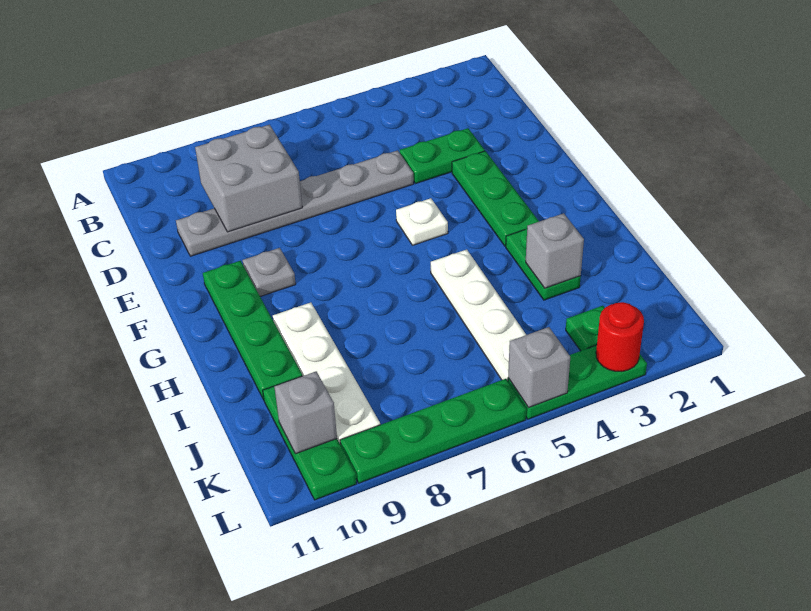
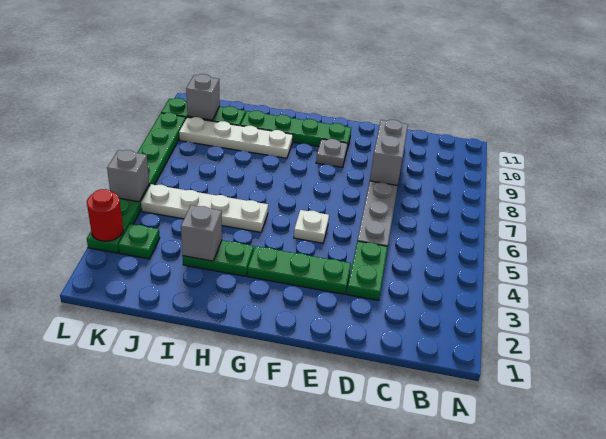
grey brick C8:D9 level 2 -> grey brick D8:D9 level 2

